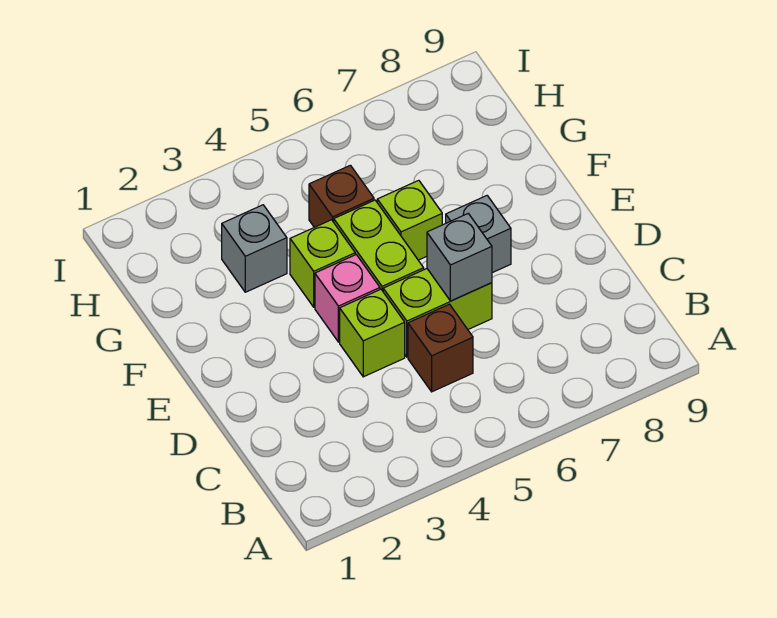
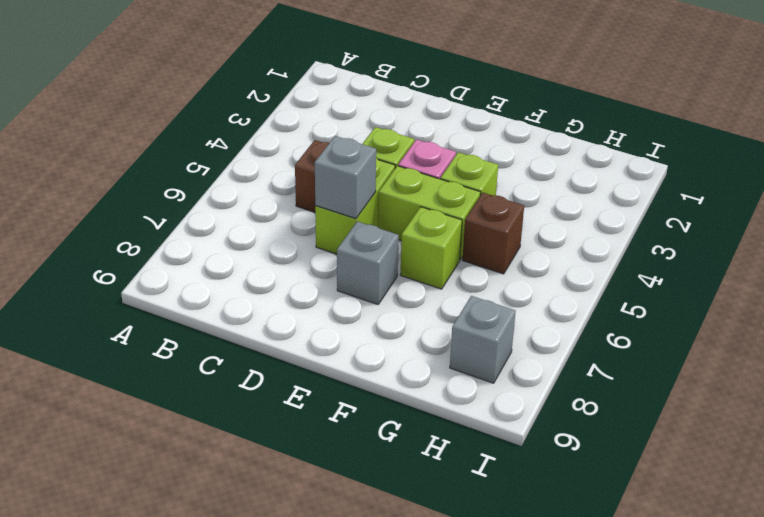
grey brick G3 level 1 -> grey brick H8 level 1

